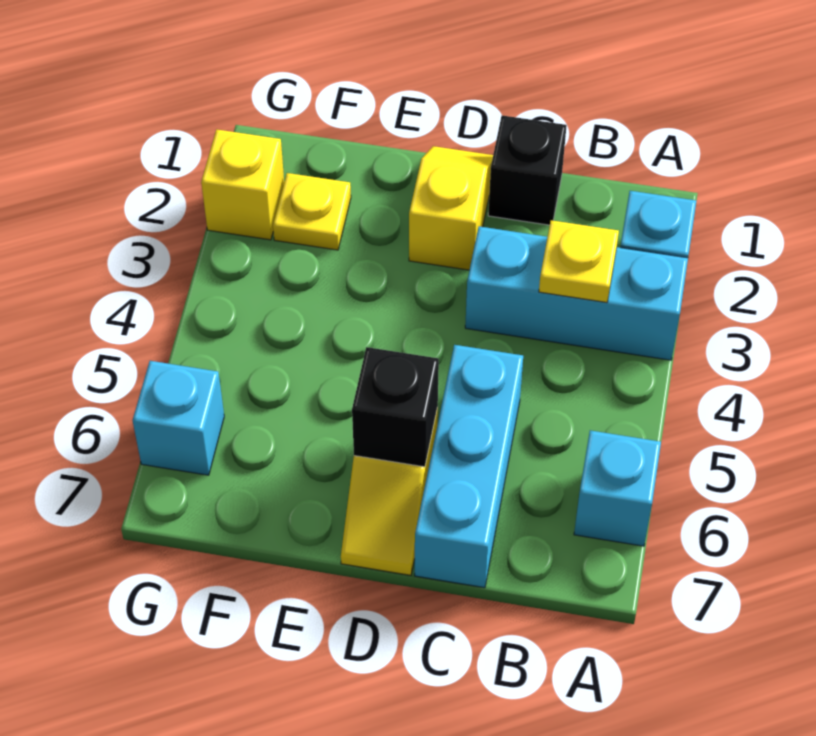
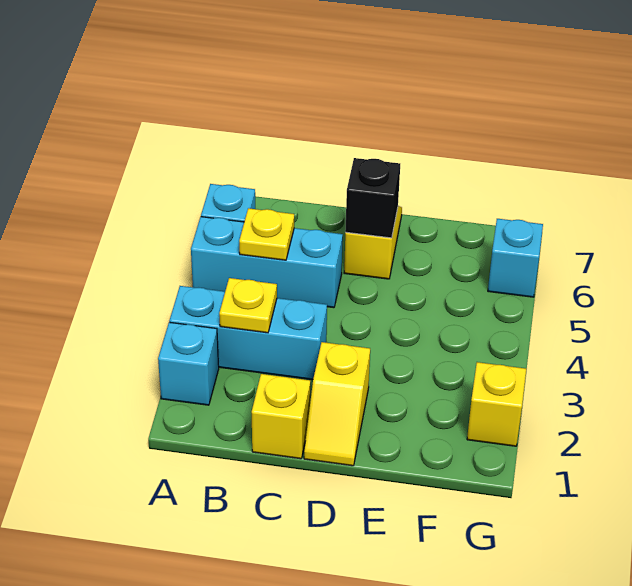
black brick C1 level 1 -> yellow brick C1 level 1
cyan brick C5:C7 level 1 -> cyan brick A5:C5 level 1
yellow plate F2 level 1 -> yellow plate B5 level 2

